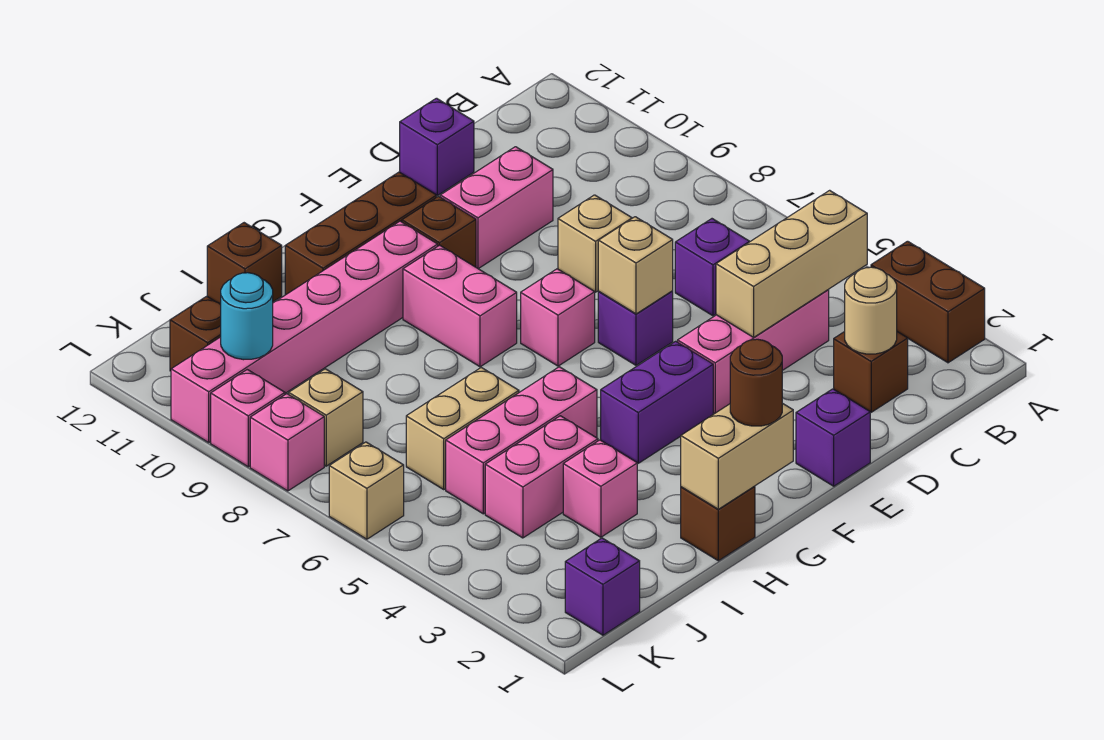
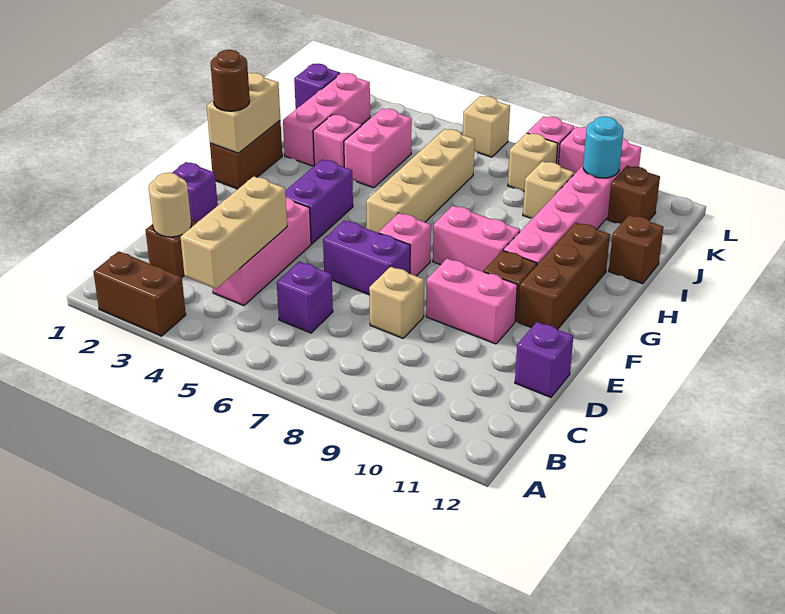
pink brick D10:E10 level 1 -> pink brick E9:E10 level 1
purple brick E6 level 1 -> purple brick E6:E7 level 1
tan brick E6 level 2 -> tan brick J9 level 1
brown brick H1 level 1 -> brown brick G1:H1 level 1
pink brick H5:J5 level 1 -> pink brick I2:K2 level 1
tan brick I6:J6 level 1 -> tan brick G6:J6 level 1

